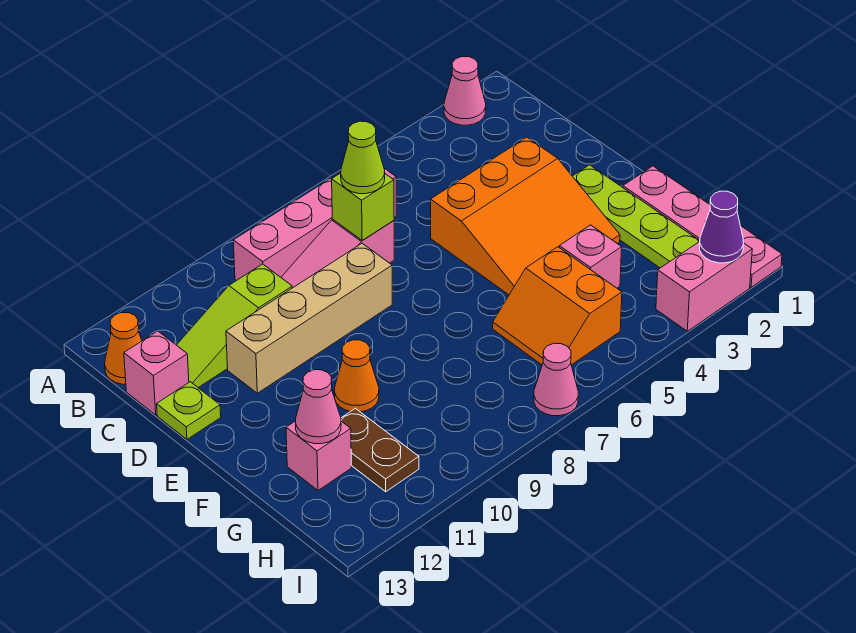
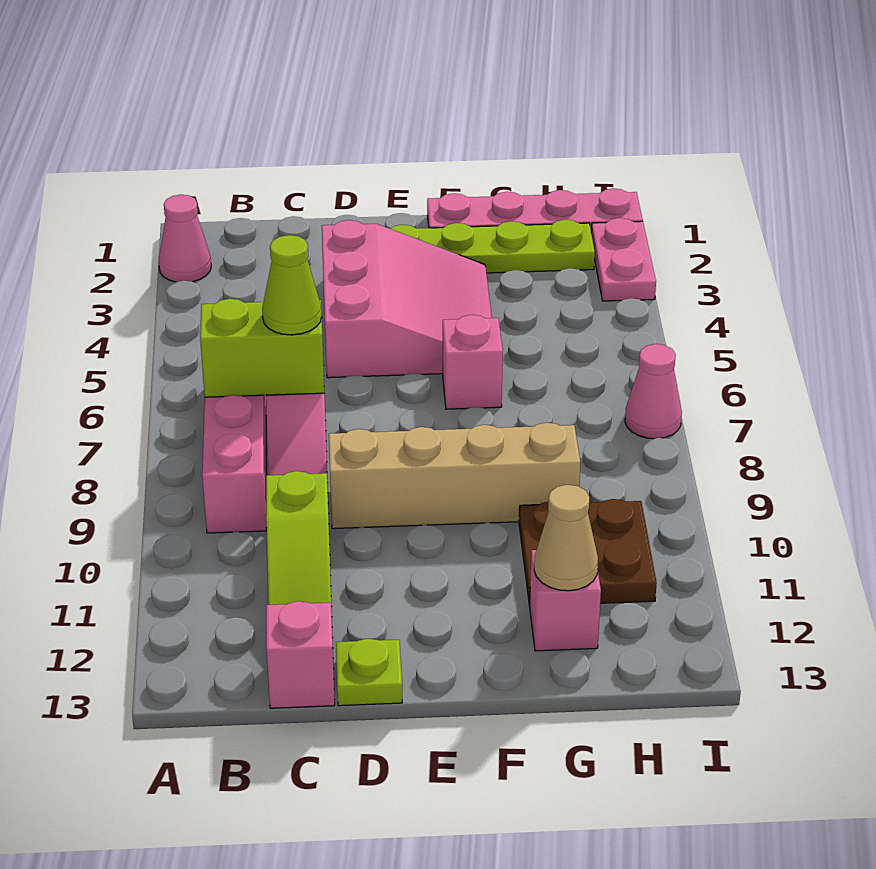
orange cone B13 level 1 -> none
lime brick C7 level 2 -> lime brick B7:C7 level 2
orange slope D3:F5 level 1 top D -> pink slope D3:F5 level 1 top D
tan brick D8:D11 level 1 -> tan brick D9:G9 level 1
orange cone F10 level 1 -> none
pink brick G4 level 1 -> pink brick F6 level 1
orange slope G5:H6 level 1 top 5 -> none
brown plate G11:H11 level 1 -> brown plate G10:H11 level 1
pink cone G12 level 2 -> tan cone G12 level 2
pink brick I2:I3 level 1 -> pink plate I2:I3 level 1
purple cone I2 level 2 -> none

